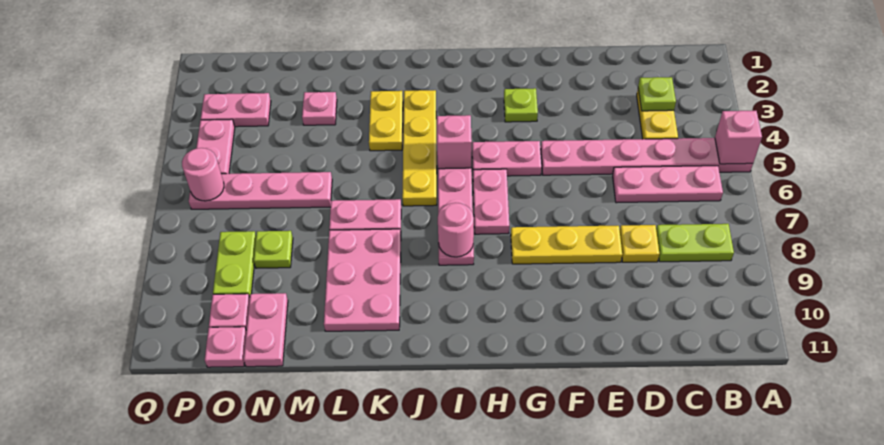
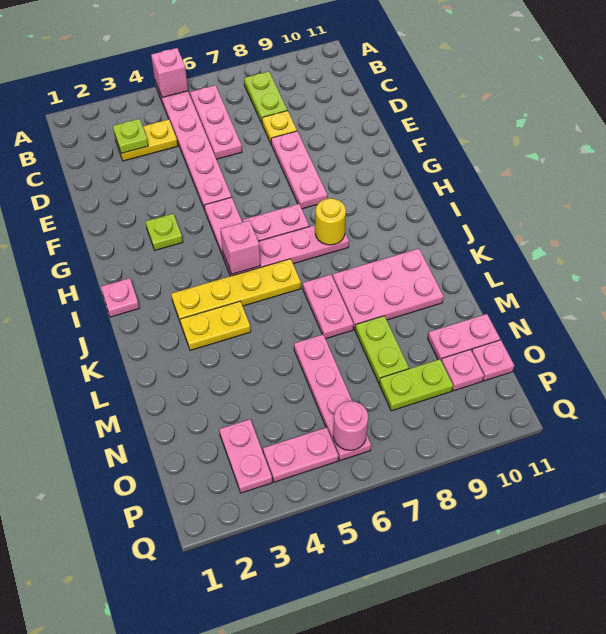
yellow plate E8:G8 level 1 -> pink plate E8:G8 level 1
pink round brick I8 level 2 -> yellow round brick I8 level 2
pink plate M3 level 1 -> pink plate I1 level 1
lime plate N8 level 1 -> lime plate M8:N8 level 1

